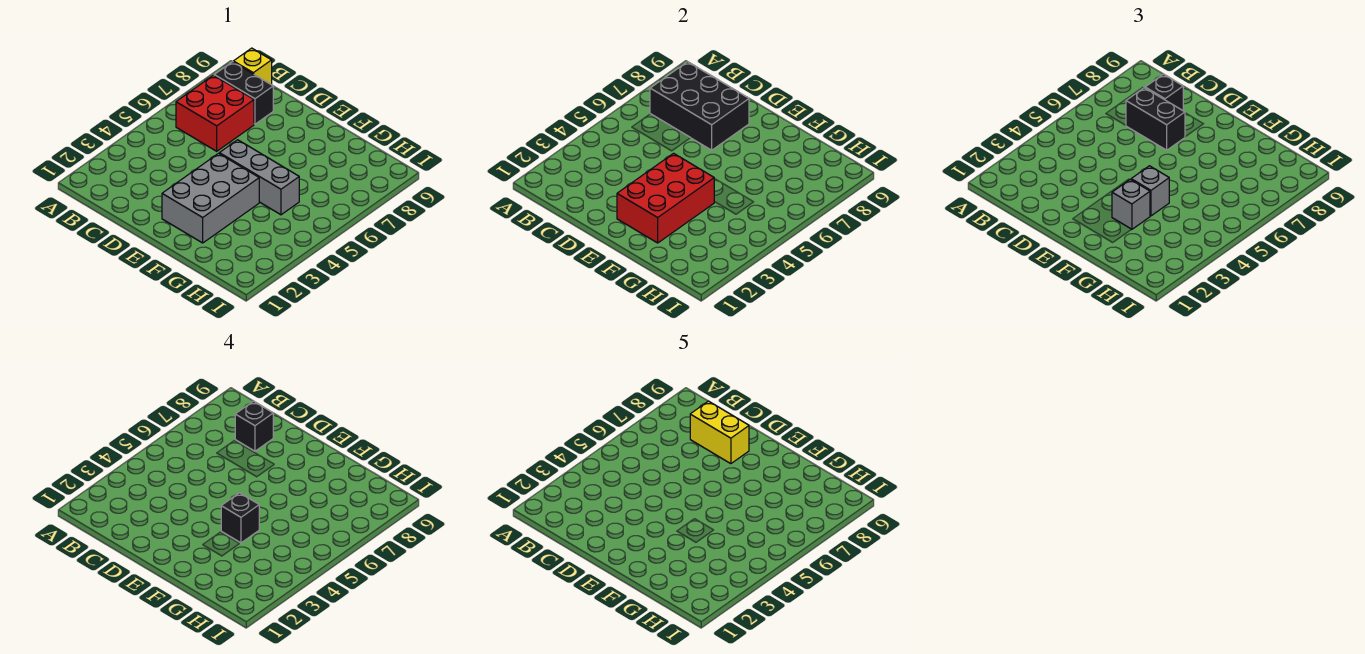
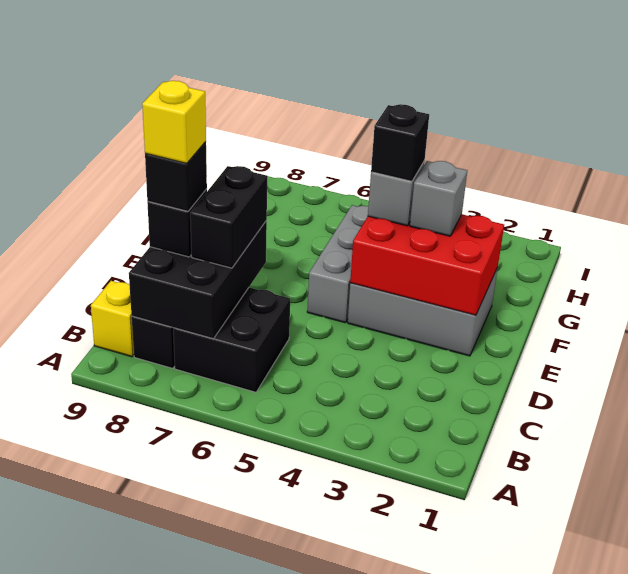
red brick B6:C7 level 1 -> black brick B6:C7 level 1
yellow brick C8:D8 level 5 -> yellow brick C8 level 5

